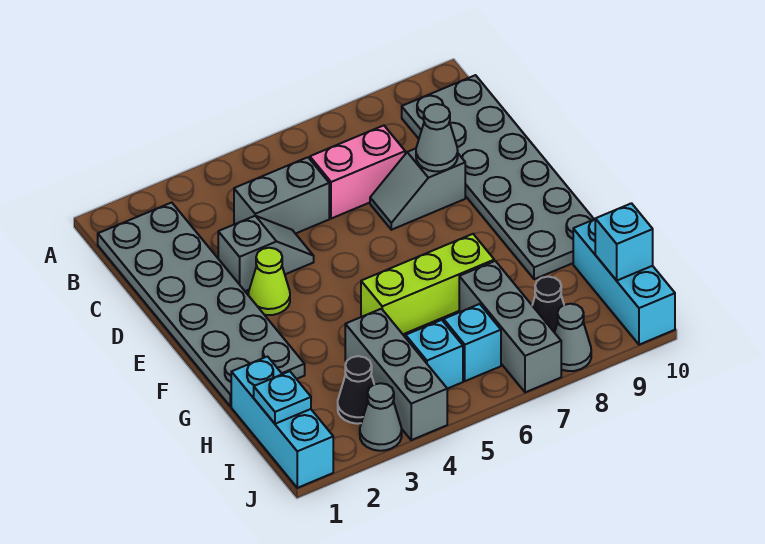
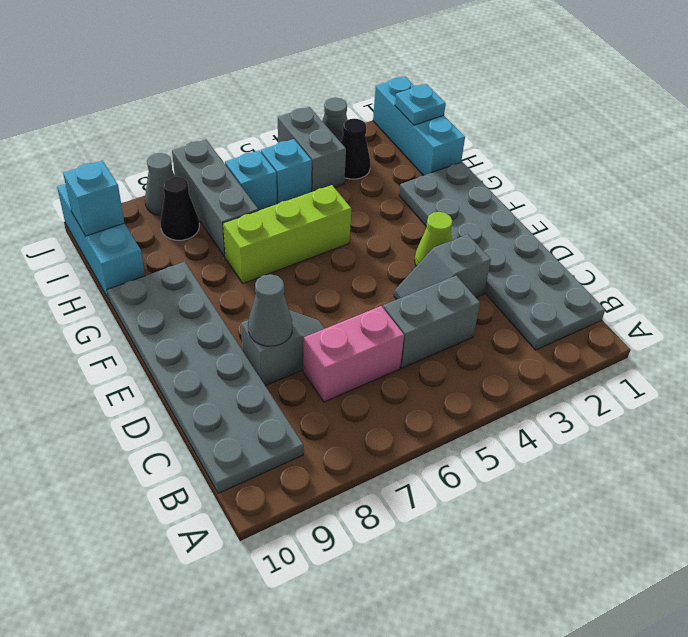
grey brick H4:J4 level 1 -> grey brick I4:J4 level 1

